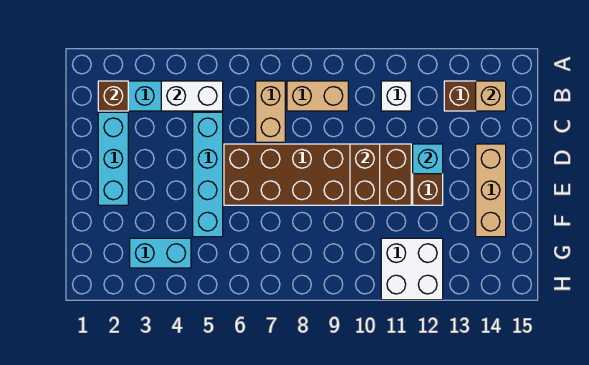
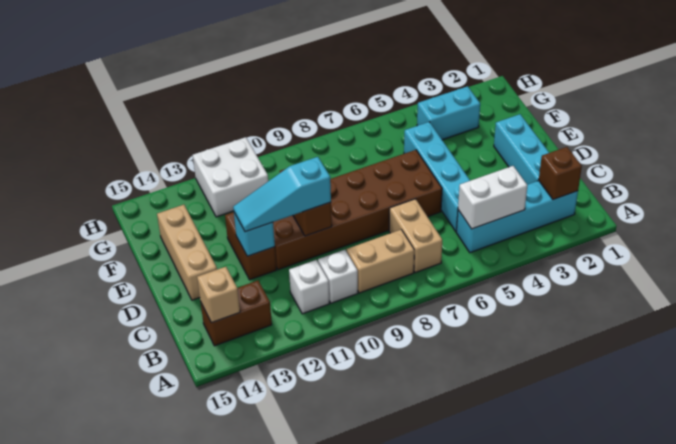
none -> white brick B10 level 1
none -> cyan slope D10:D12 level 3 top 10

